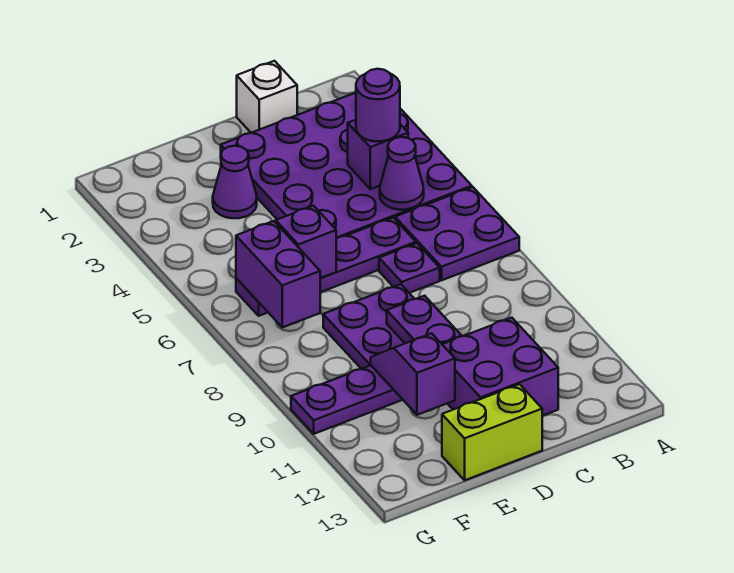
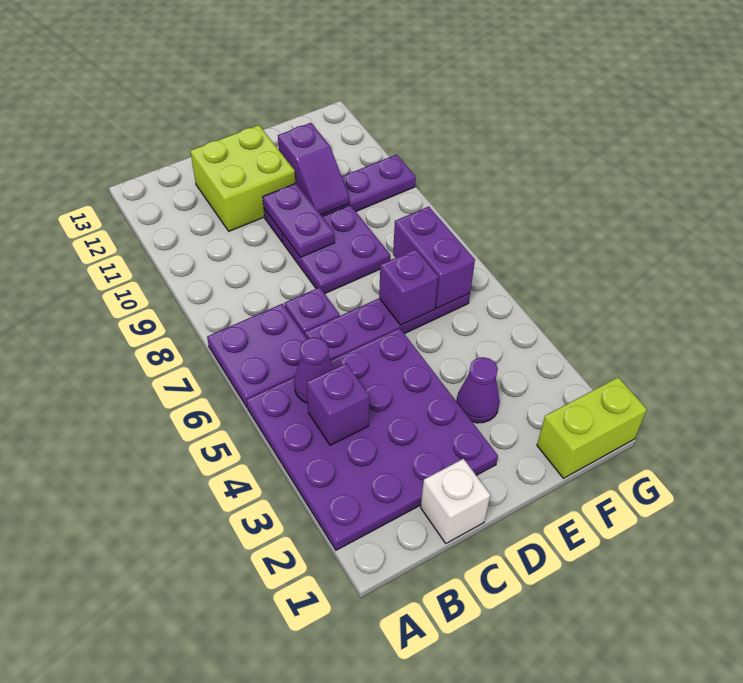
purple round brick B4 level 3 -> none
purple brick C11:D12 level 1 -> lime brick C11:D12 level 1
lime brick D13:E13 level 1 -> lime brick F1:G1 level 1

